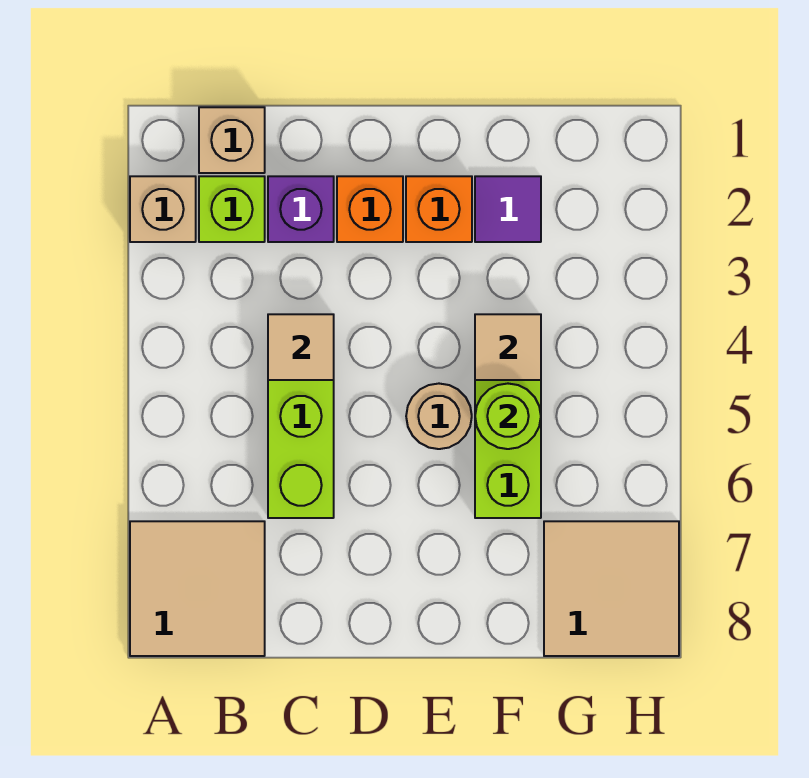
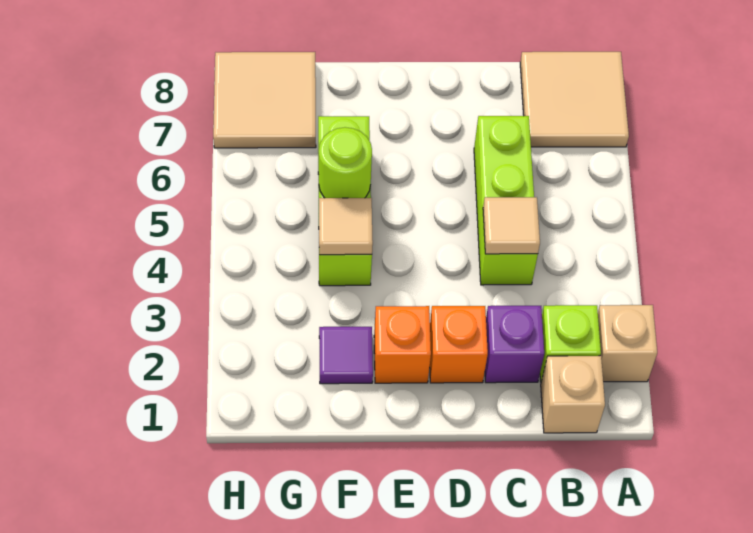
tan round brick E5 level 1 -> none

